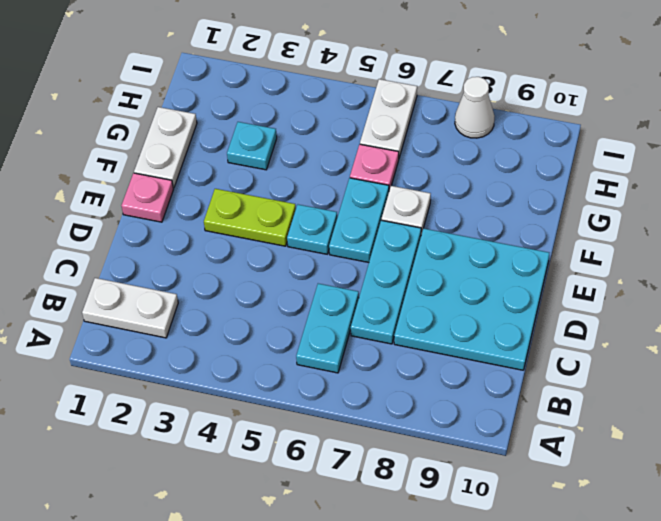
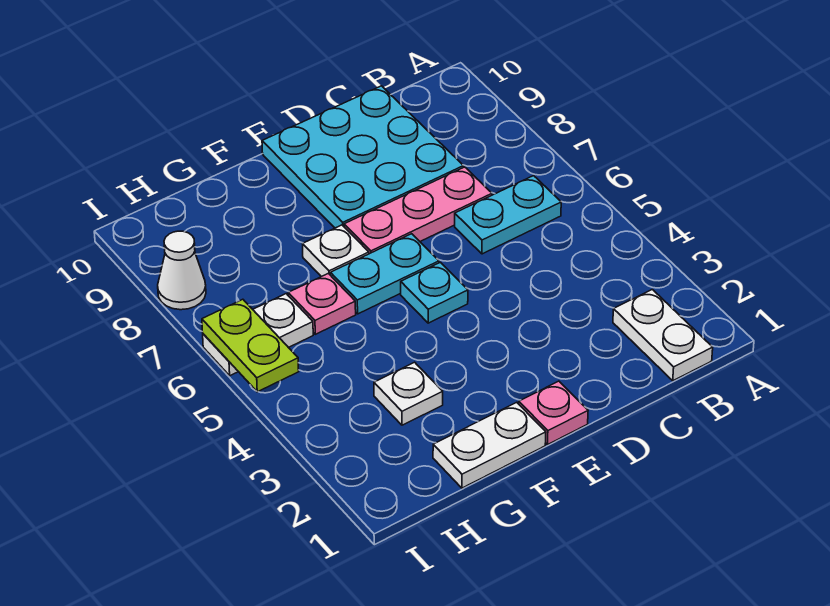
cyan plate C7:E7 level 1 -> pink plate C7:E7 level 1
lime plate E3:E4 level 1 -> lime plate I5:I6 level 2
cyan plate G3 level 1 -> white plate G3 level 1

